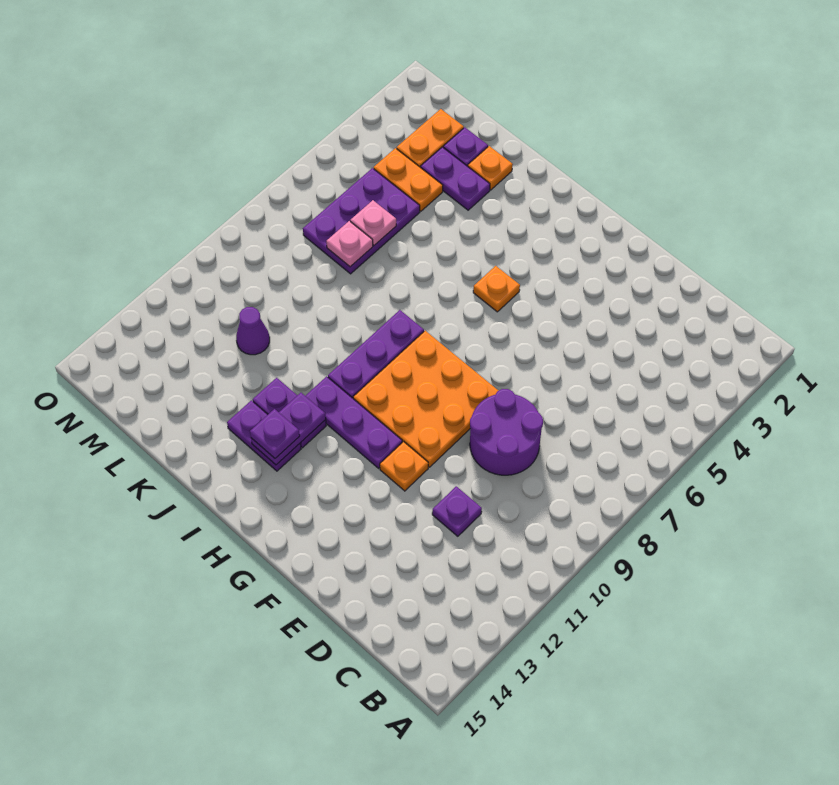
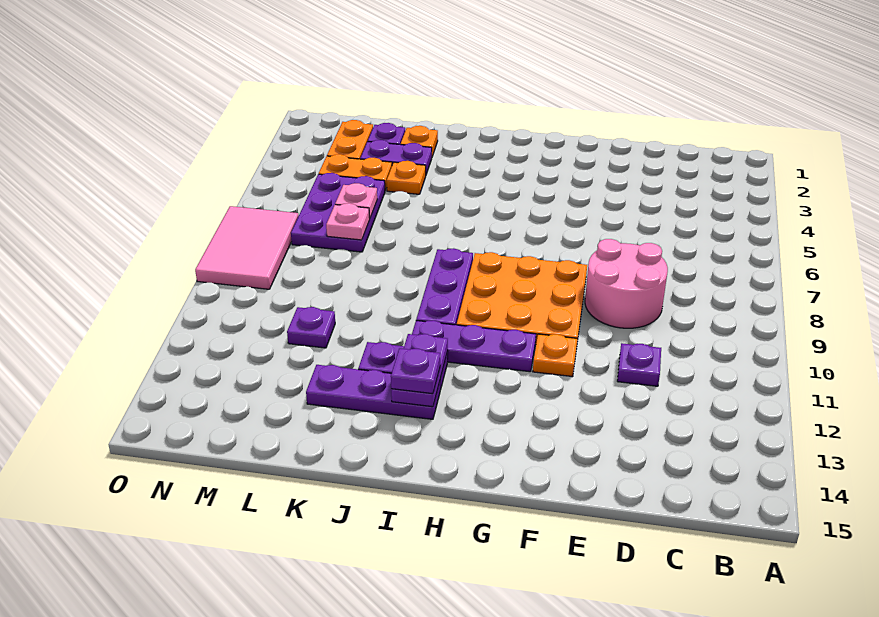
purple round brick D8:E9 level 1 -> pink round brick D8:E9 level 1
orange plate H5 level 1 -> orange plate K4 level 1
purple plate I13:J13 level 1 -> purple plate I13:K13 level 1
purple cone L11 level 1 -> purple plate L11 level 1
none -> pink tile N7:O9 level 1

